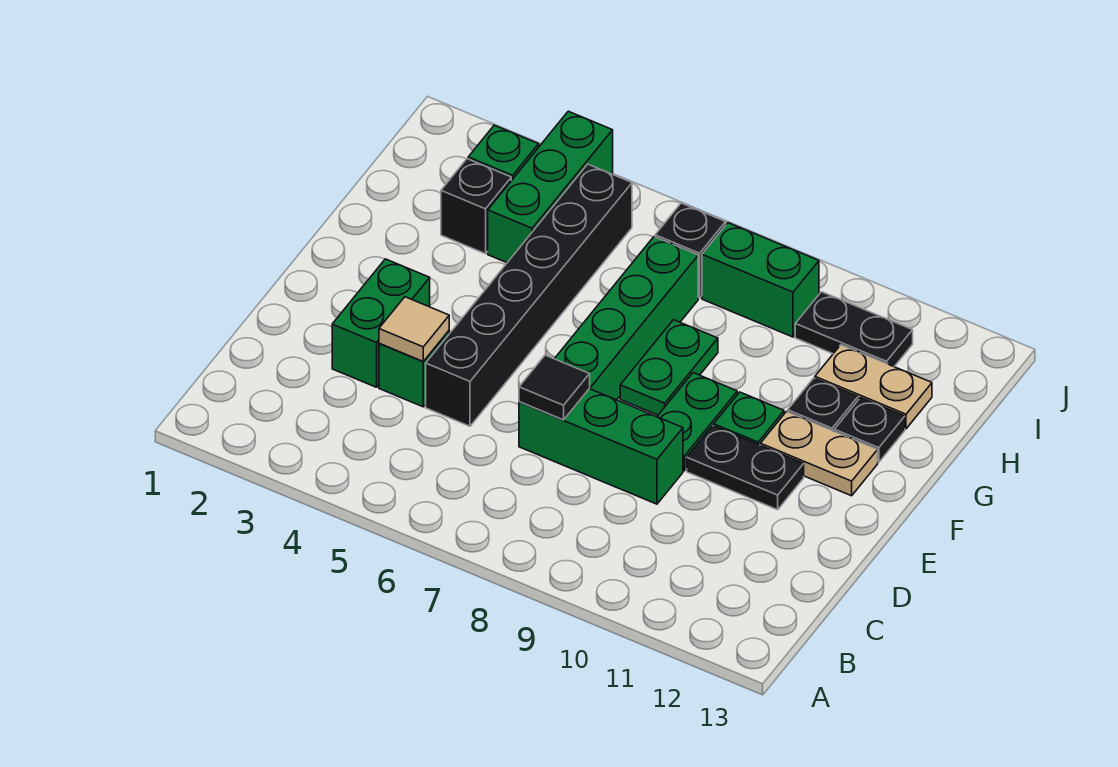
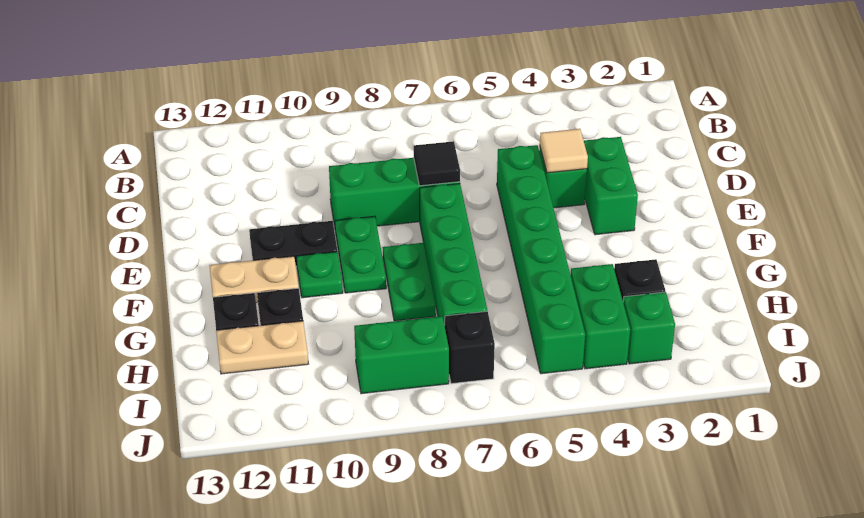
black brick D5:I5 level 1 -> green brick D5:I5 level 1
green brick H4:J4 level 1 -> green brick H4:I4 level 1
black plate I10:I11 level 1 -> none

